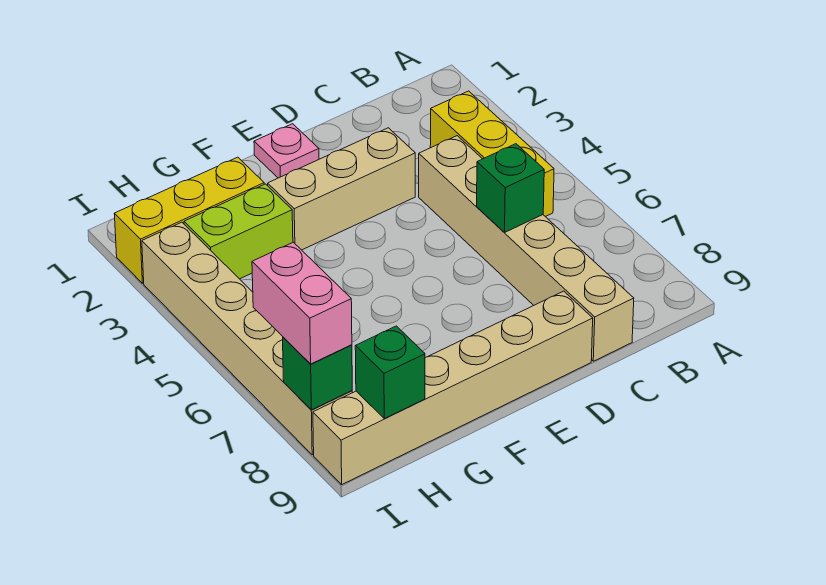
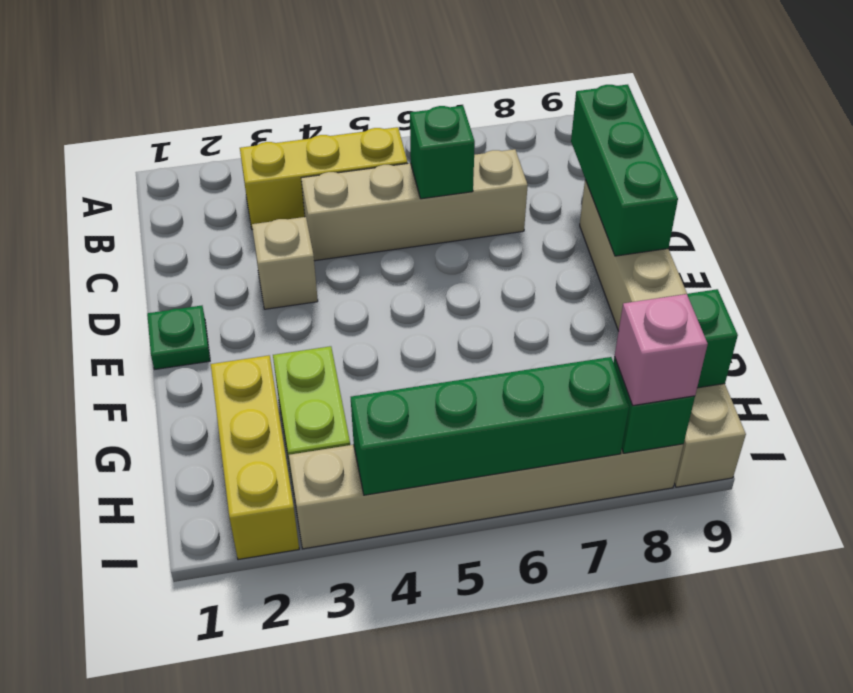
tan brick C4:C9 level 1 -> tan brick C4:C7 level 1
none -> green brick C9:E9 level 2
tan brick D3:F3 level 1 -> tan brick D3 level 1
pink plate E1 level 1 -> green plate E1 level 1
none -> green brick I4:I7 level 2
pink brick I7:I8 level 3 -> pink brick I8 level 3

